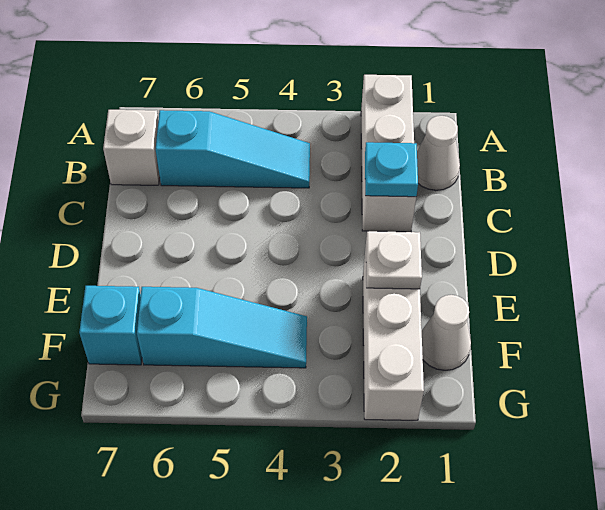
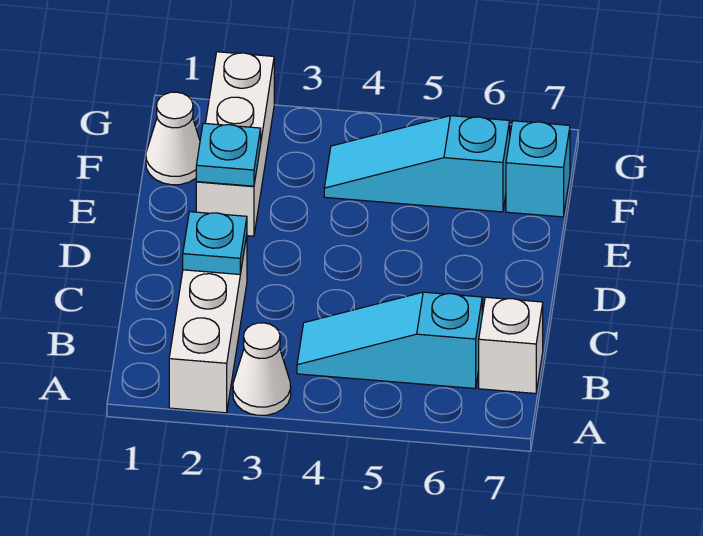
white cone B1 level 1 -> white cone A3 level 1
white plate E2 level 2 -> cyan plate E2 level 2

